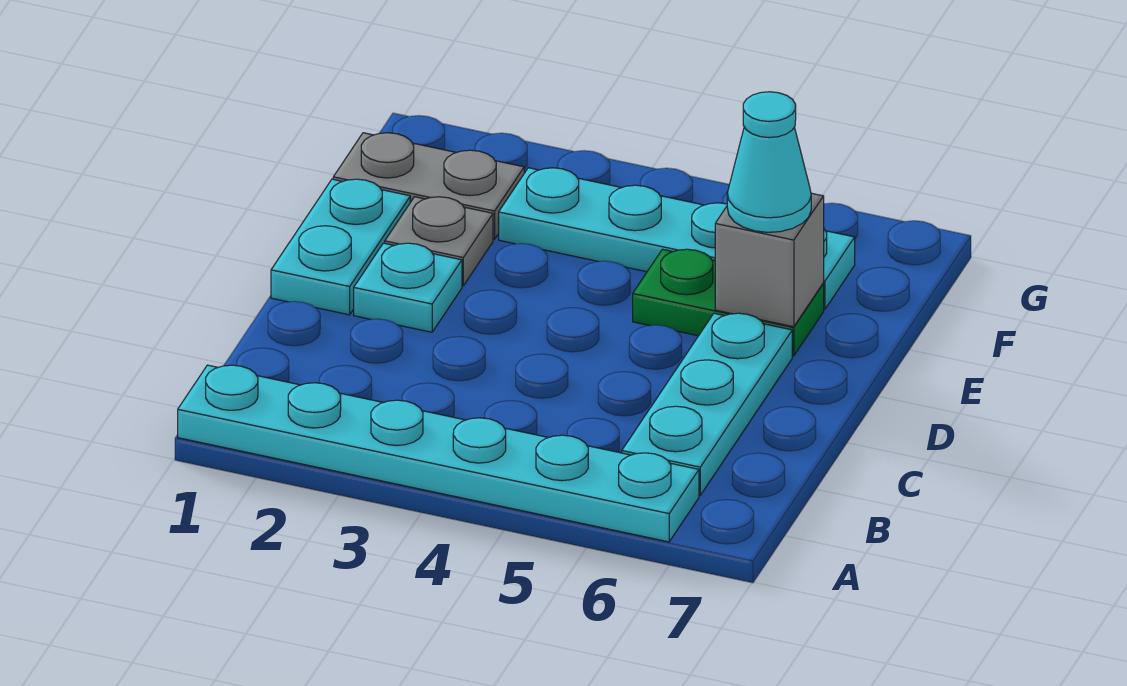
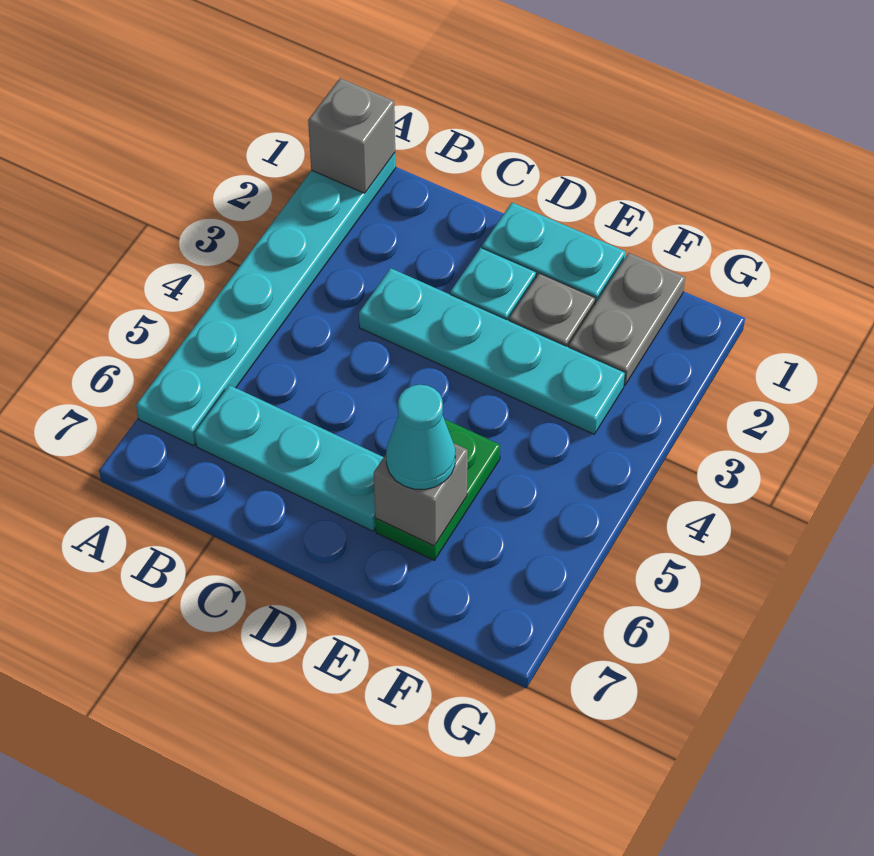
none -> grey brick A1 level 2
cyan plate F3:F6 level 1 -> cyan plate C3:F3 level 1

